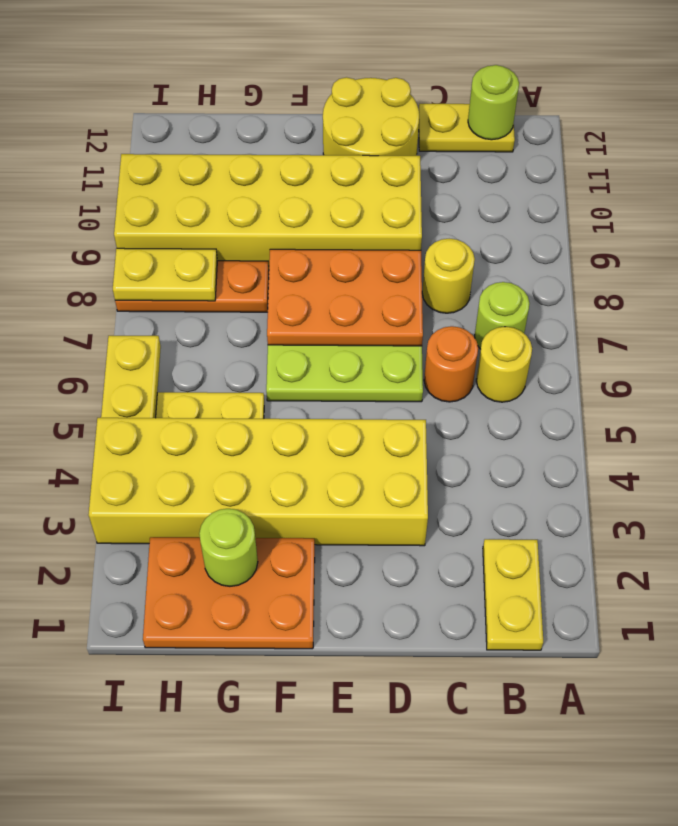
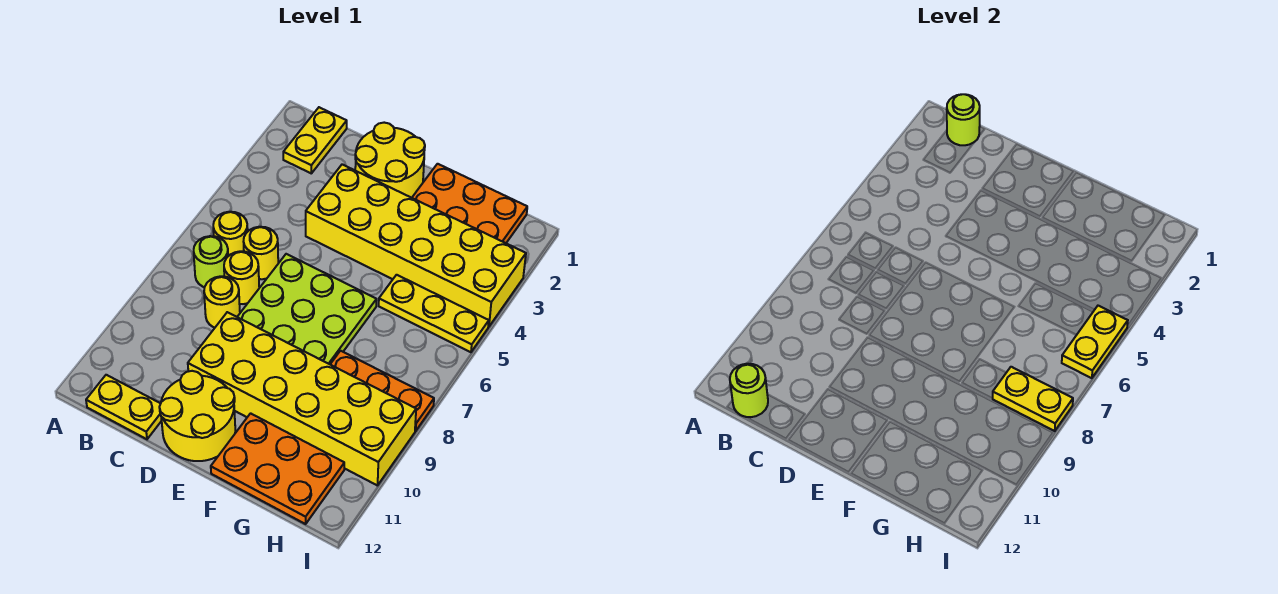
orange round brick C6 level 1 -> yellow round brick C6 level 1
none -> yellow round brick C7 level 1
none -> yellow round brick D1:E2 level 1
orange plate D7:F8 level 2 -> orange plate F11:H12 level 1
lime round brick G2 level 2 -> lime round brick B1 level 2

